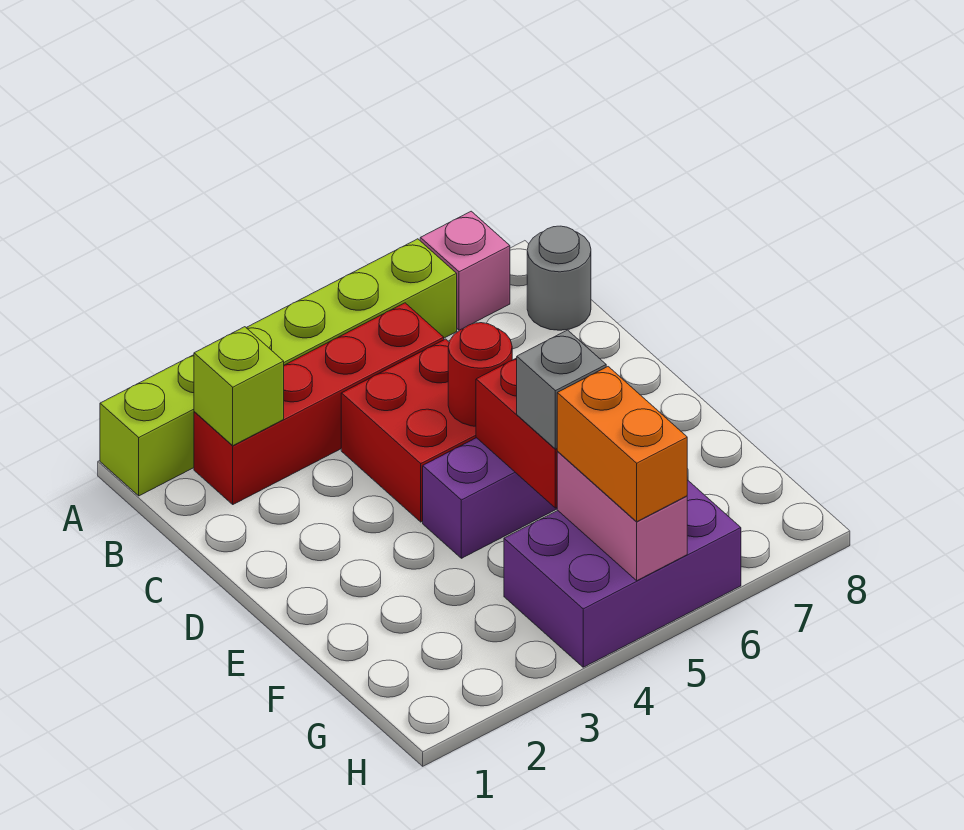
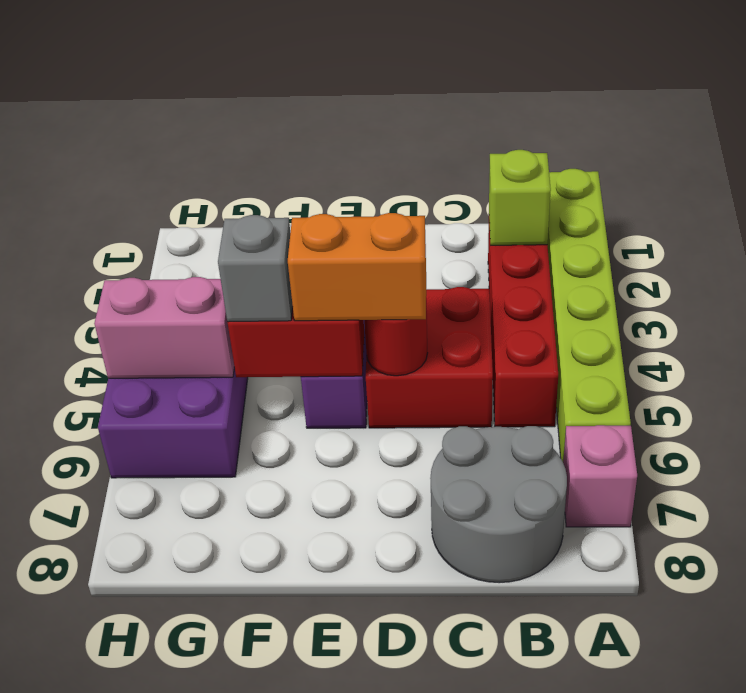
grey round brick B8 level 1 -> grey round brick B7:C8 level 1
orange brick G5:H5 level 3 -> orange brick D5:E5 level 3

